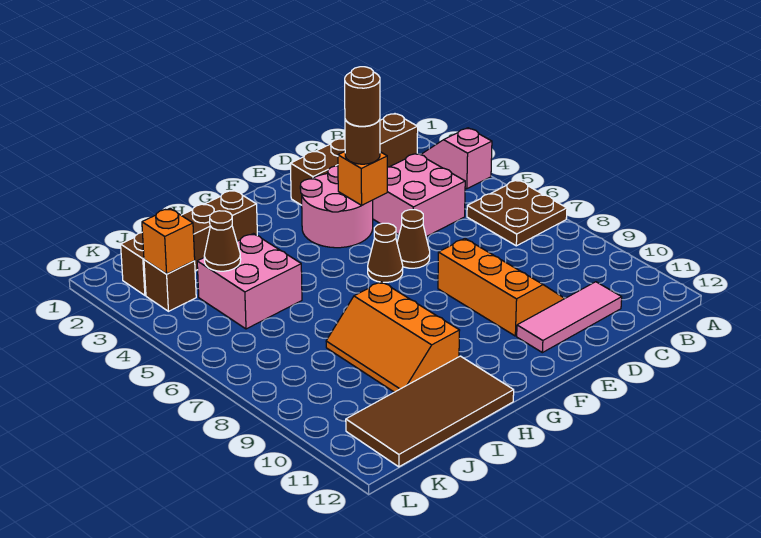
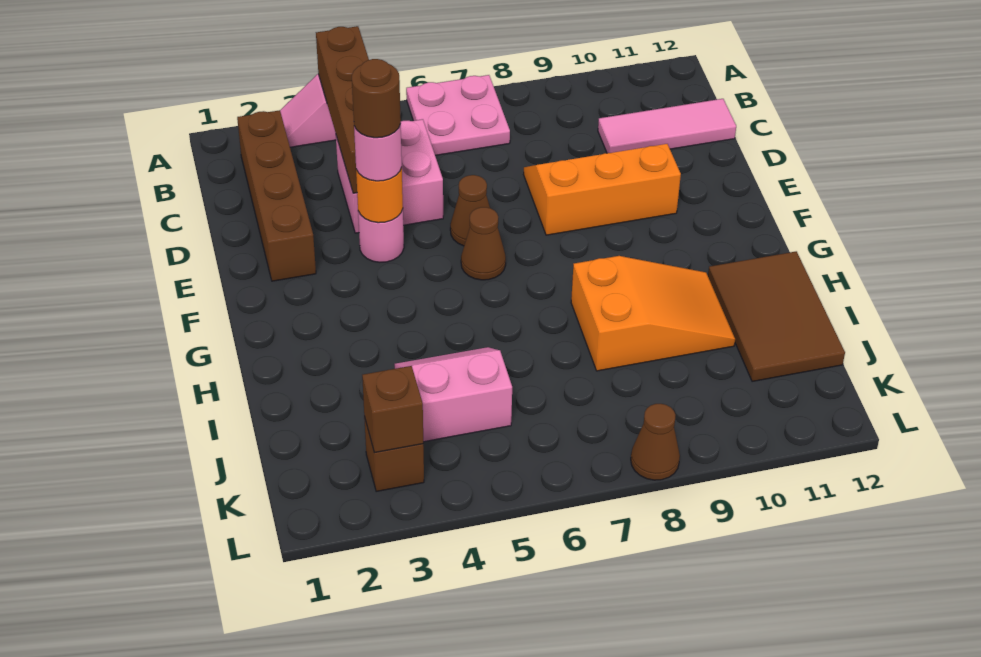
brown plate A6:B7 level 1 -> pink plate A6:B7 level 1
pink tile C11:E11 level 1 -> pink tile C10:C12 level 1
pink round brick E3:F4 level 1 -> pink round brick E4 level 1
orange brick E4 level 2 -> orange round brick E4 level 2
brown round brick E4 level 3 -> pink round brick E4 level 3
brown brick H2:K2 level 1 -> brown brick A4:D4 level 2
orange slope H8:I10 level 1 top H -> orange slope H8:I10 level 1 top 8
brown tile H11:K12 level 1 -> brown tile H11:J12 level 1
pink brick I4:J5 level 1 -> pink slope I4:J5 level 1 top J
brown cone J4 level 2 -> brown cone L8 level 1
orange brick K3 level 2 -> brown brick K3 level 2

